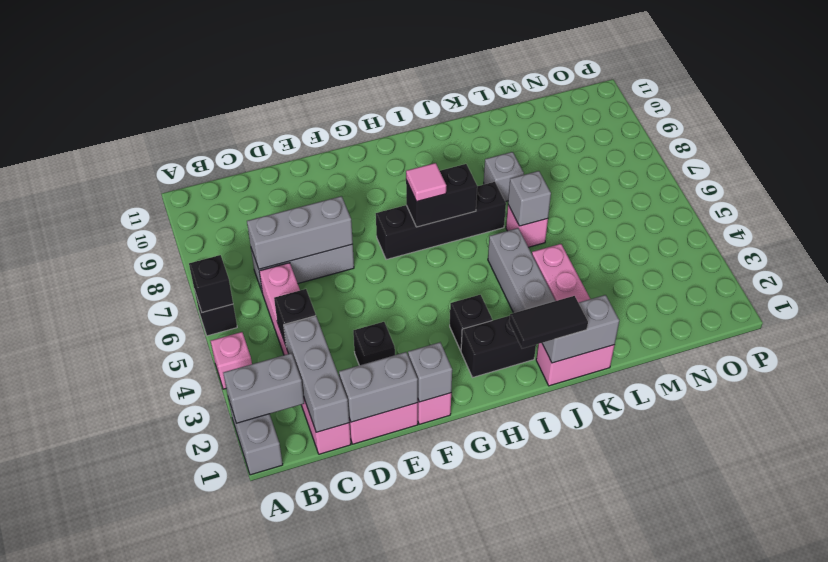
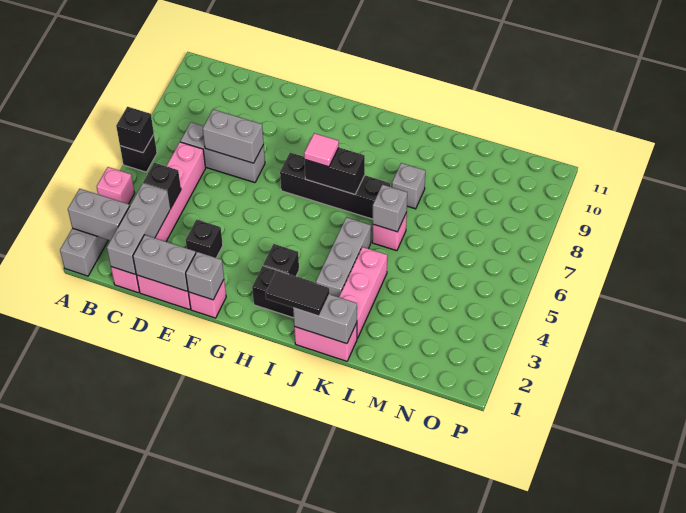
grey brick C7:E7 level 2 -> grey brick D7:E7 level 2

